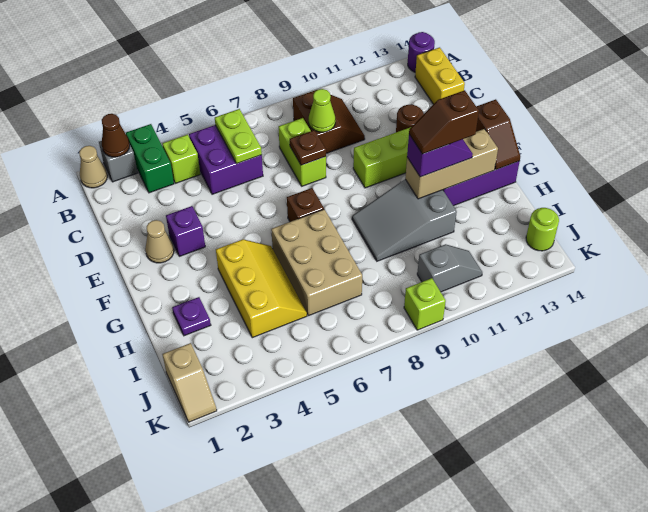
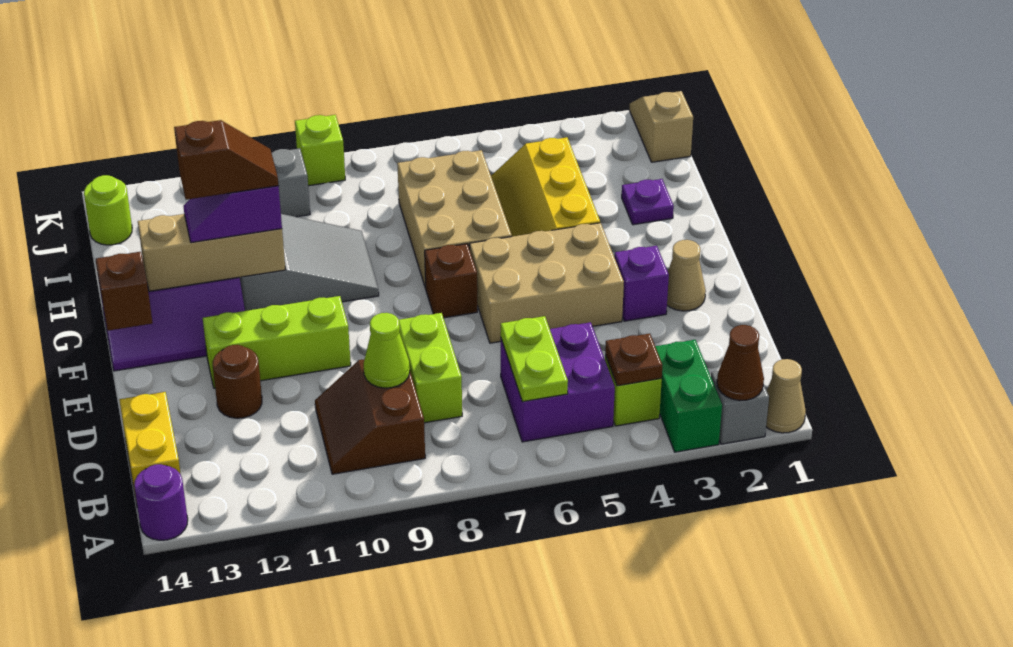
brown plate D8 level 2 -> brown plate B4 level 2
none -> tan brick E4:F6 level 1

